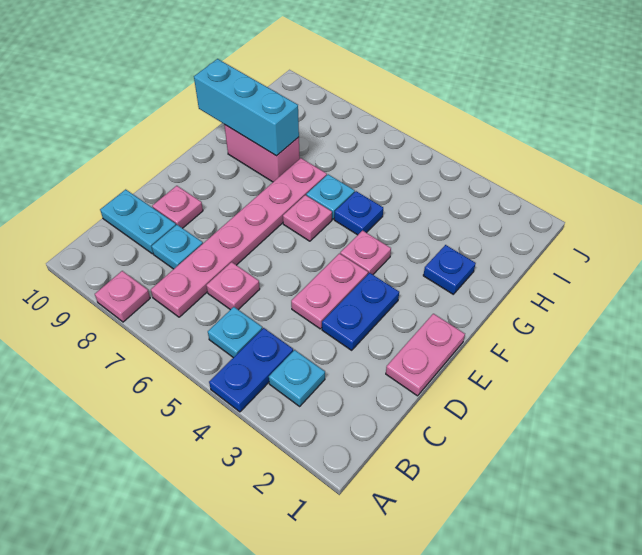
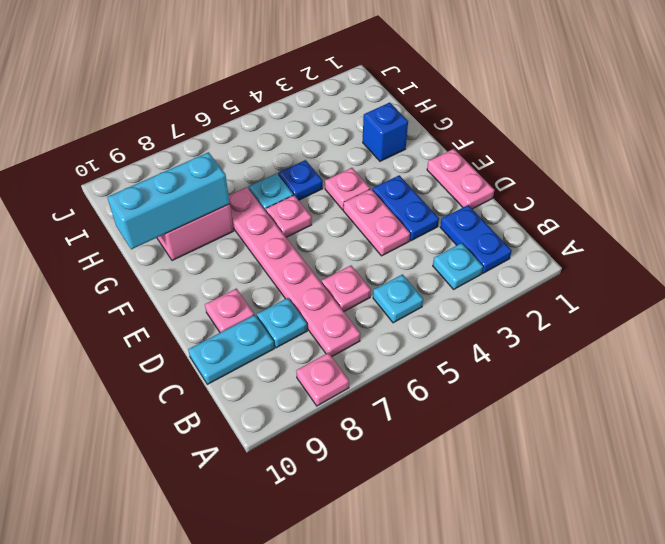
blue plate A4:B4 level 1 -> blue plate B2:C2 level 1
blue plate G2 level 1 -> blue brick G2 level 1

